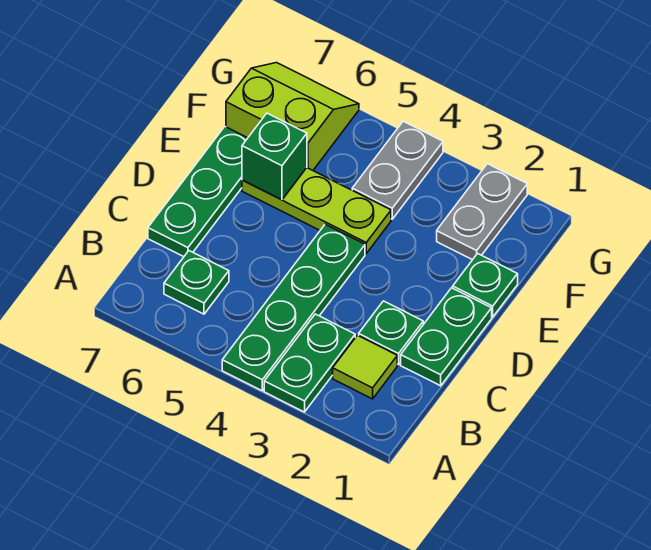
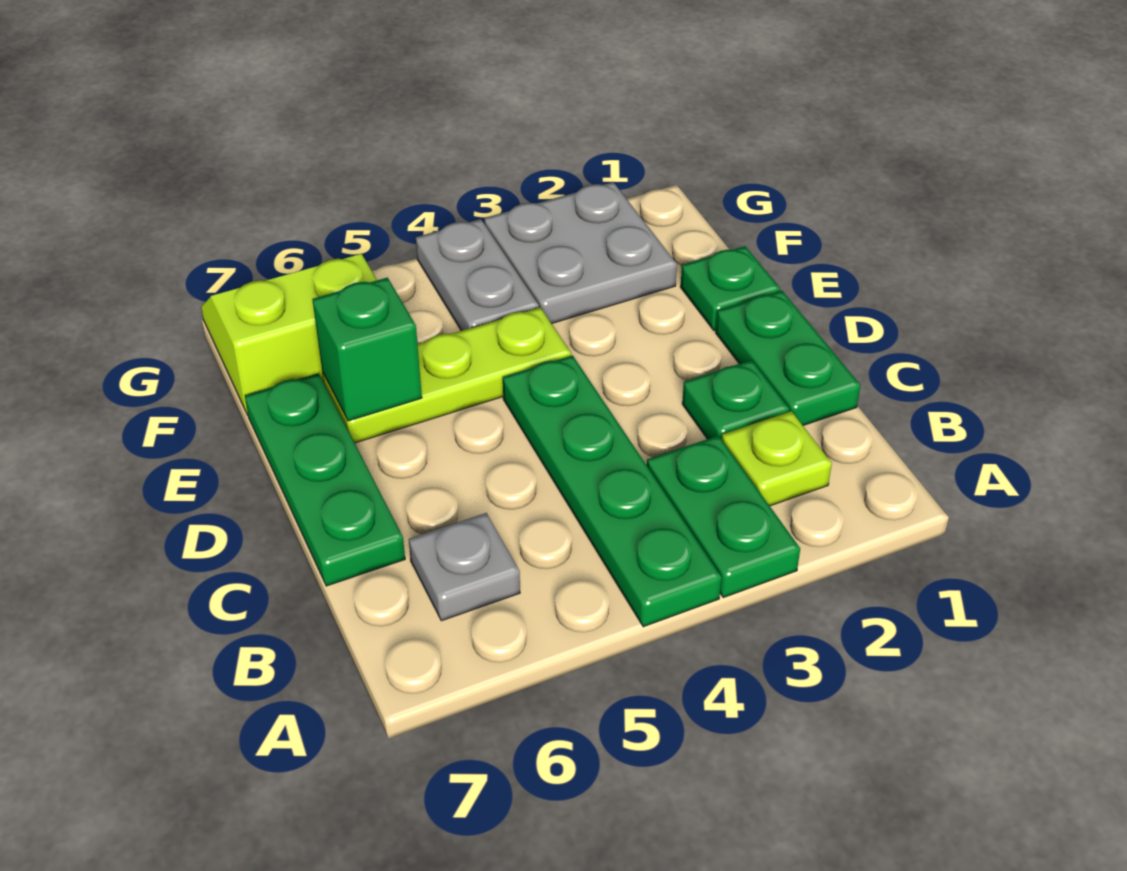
lime tile B2 level 1 -> lime plate B2 level 1
green plate B6 level 1 -> grey plate B6 level 1
grey plate F2:G2 level 1 -> grey plate F2:G3 level 1

